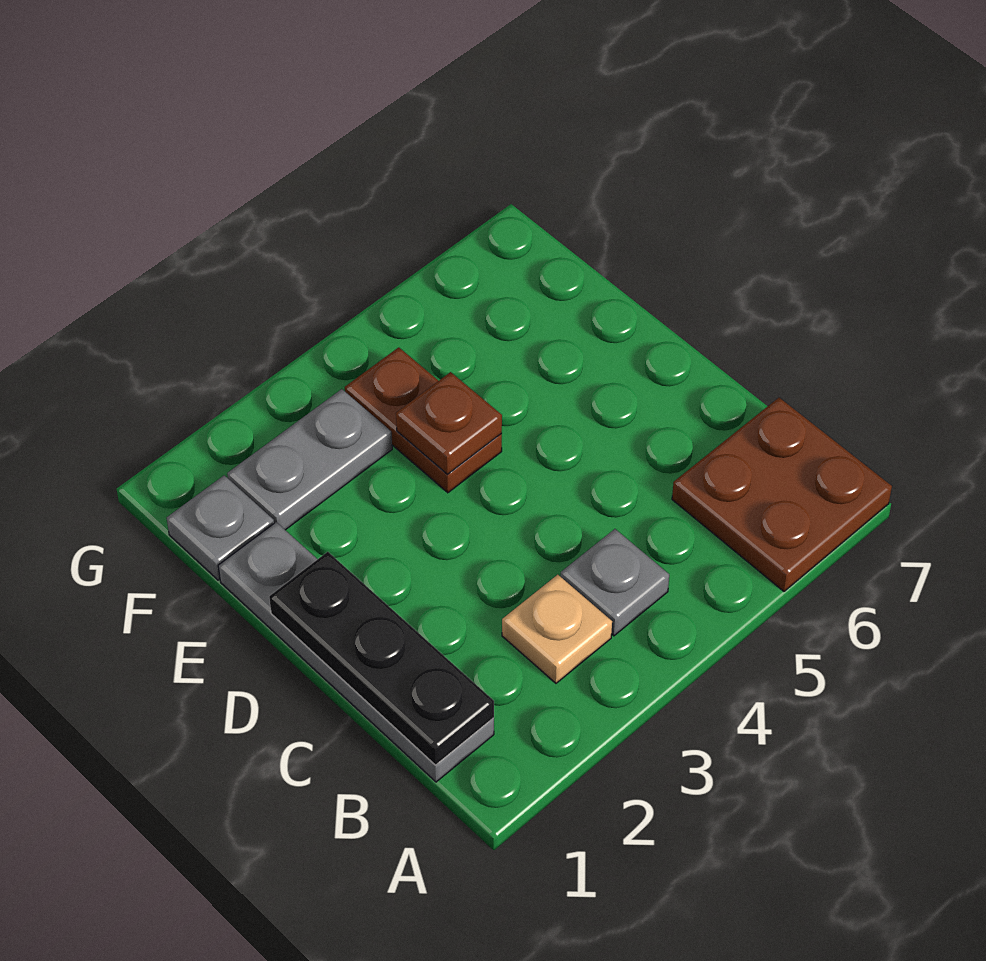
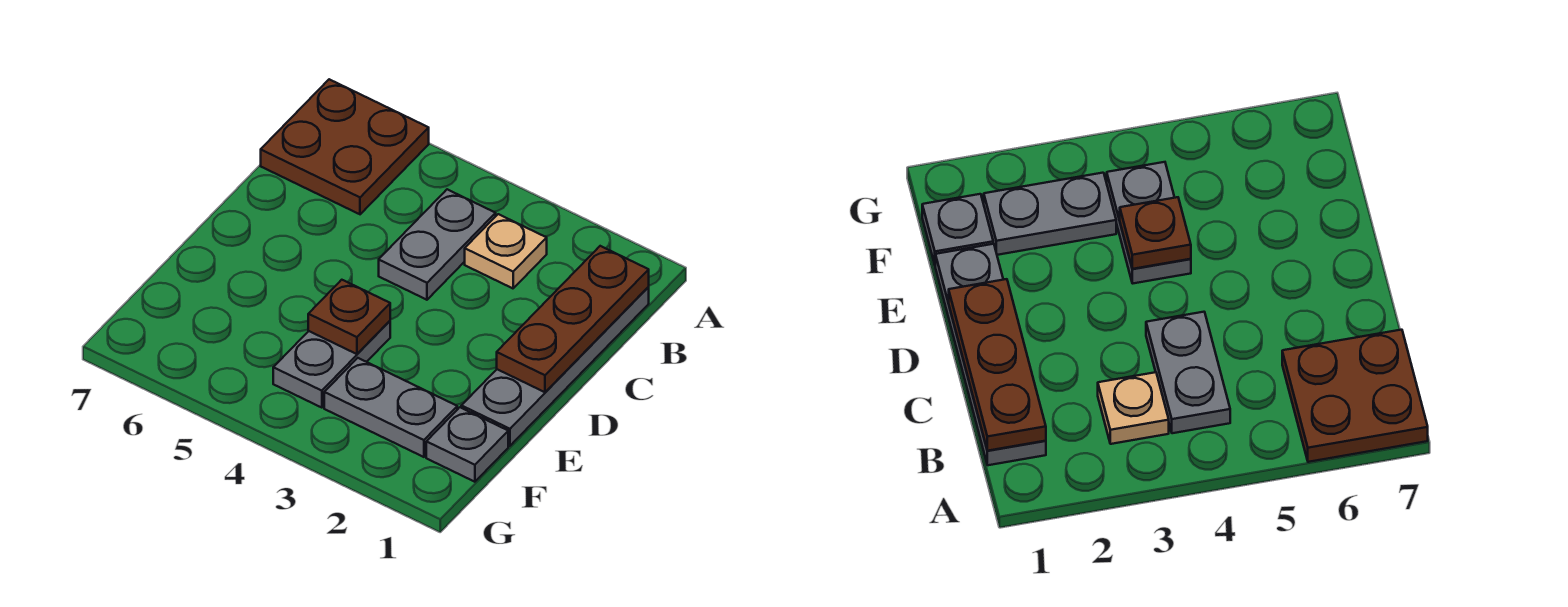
black plate B1:D1 level 2 -> brown plate B1:D1 level 2
grey plate B4 level 1 -> grey plate B4:C4 level 1
brown plate E4:F4 level 1 -> grey plate E4:F4 level 1

